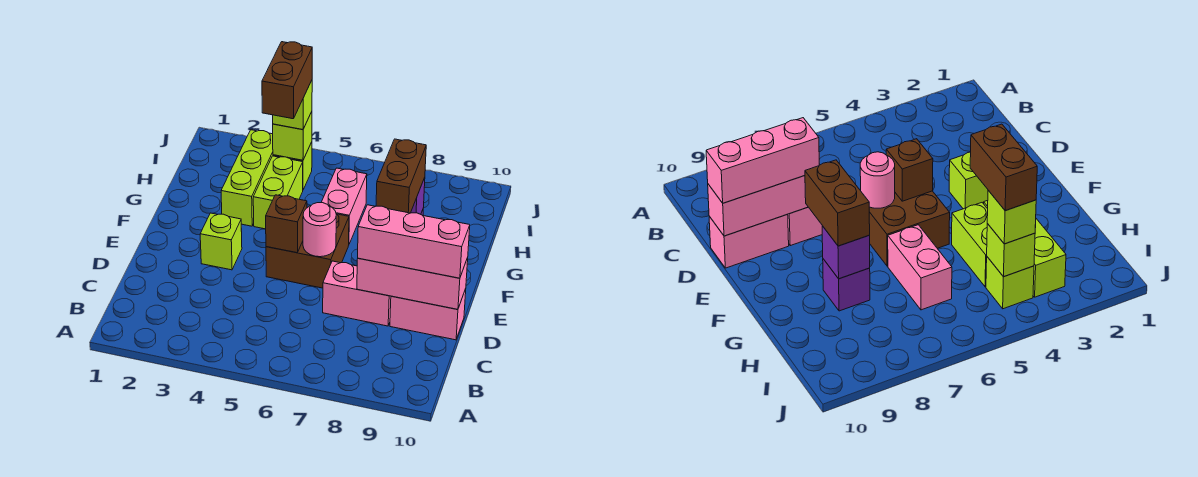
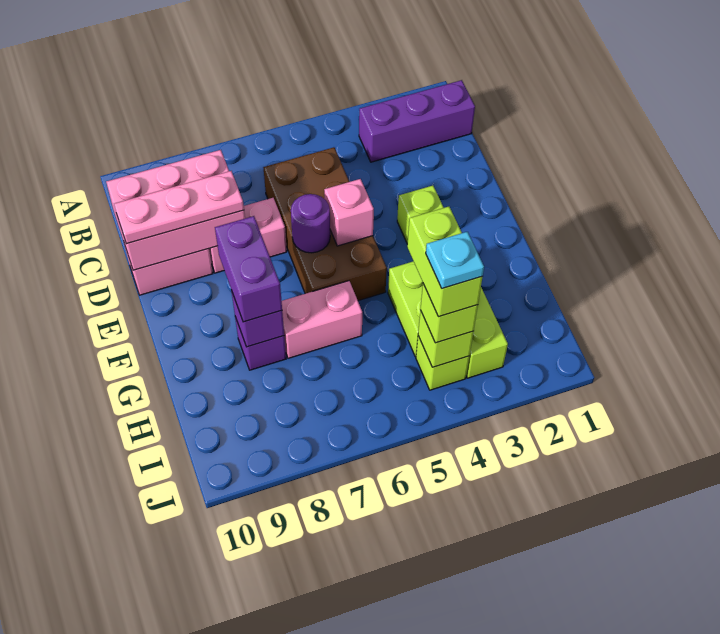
none -> purple brick B1:B3 level 1
pink brick D8:D10 level 2 -> pink brick C8:D10 level 2
pink brick D8:D10 level 3 -> pink plate D8:D10 level 3
brown brick E5:F6 level 1 -> brown brick C5:F6 level 1
brown brick E5 level 2 -> pink brick E5 level 2
pink round brick E6 level 2 -> purple round brick E6 level 2
brown brick F8:G8 level 3 -> purple brick F8:G8 level 3
pink brick G6:H6 level 1 -> pink brick G6:G7 level 1
brown brick H4:I4 level 4 -> lime brick H4:I4 level 4
none -> cyan plate I4 level 5

